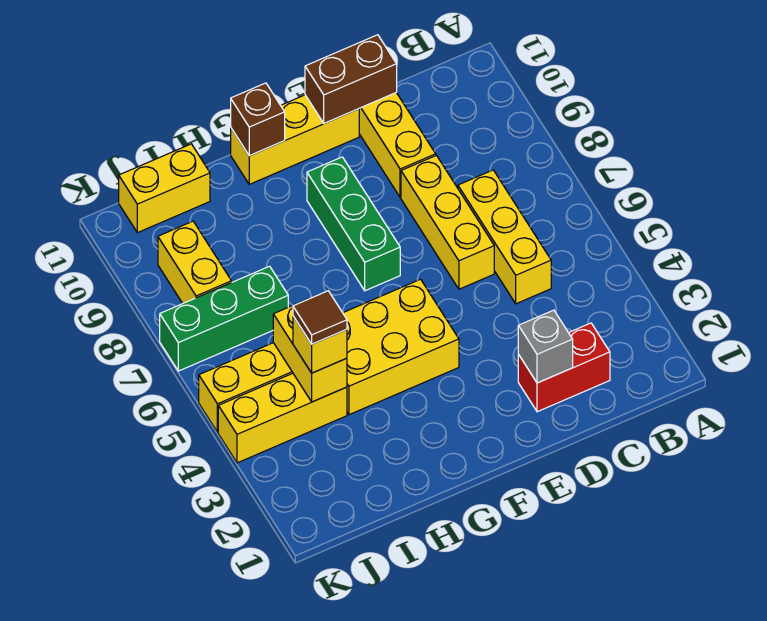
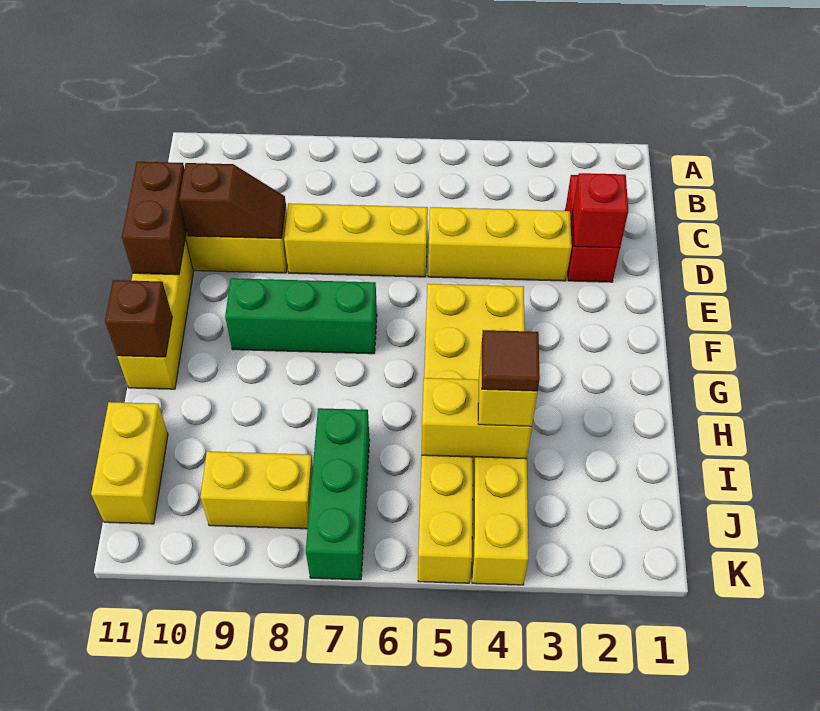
yellow brick C5:C7 level 1 -> yellow brick D3:D5 level 1
grey brick D2 level 2 -> red brick D2 level 2
none -> brown slope D9:D10 level 2 top 10

